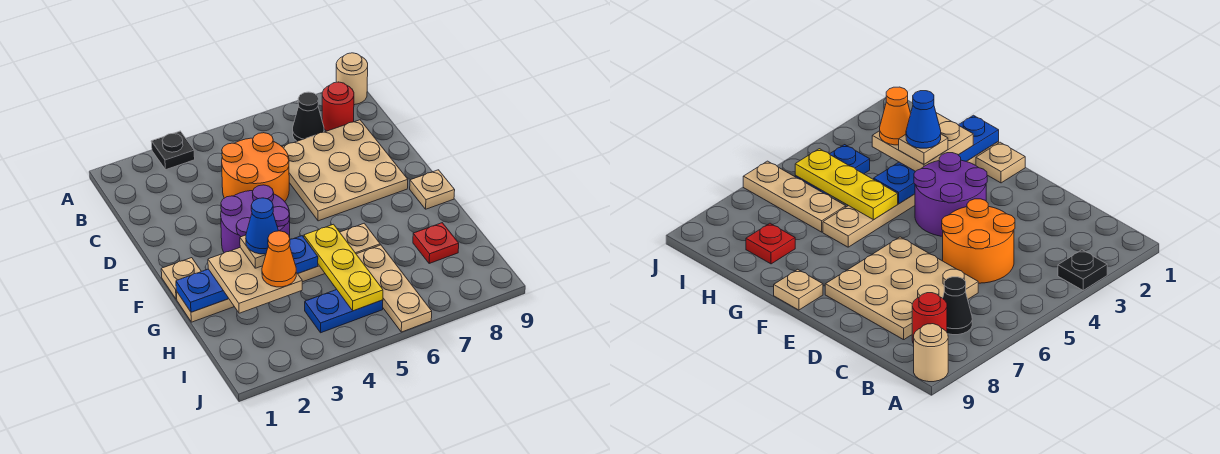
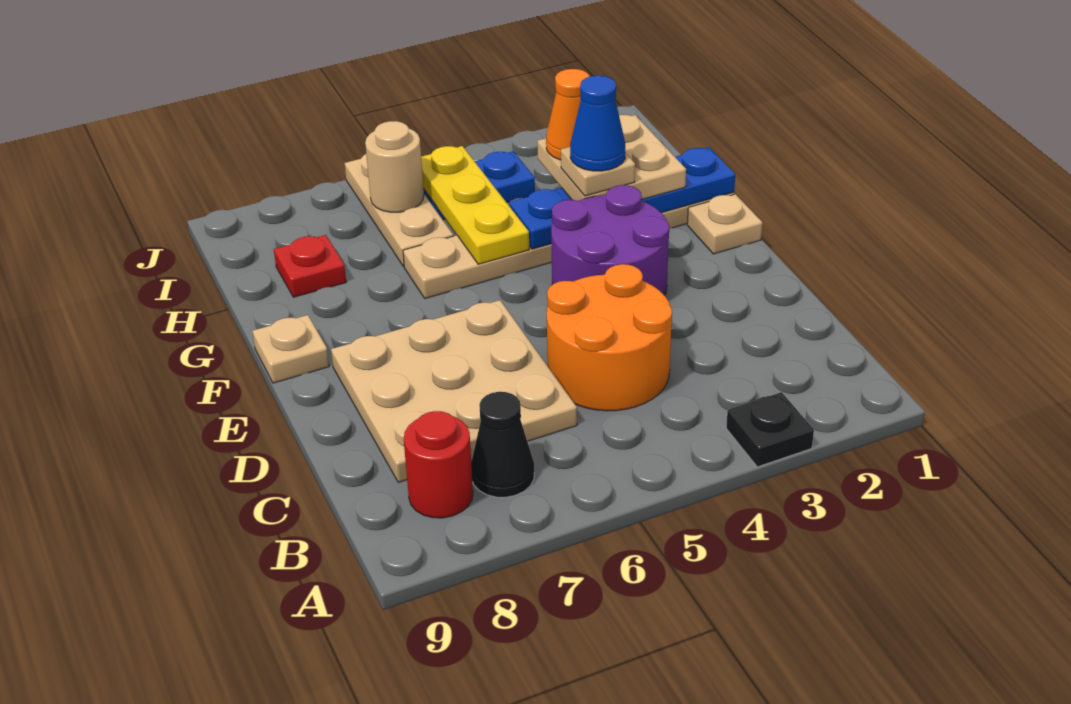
tan round brick A9 level 1 -> tan round brick I6 level 2

